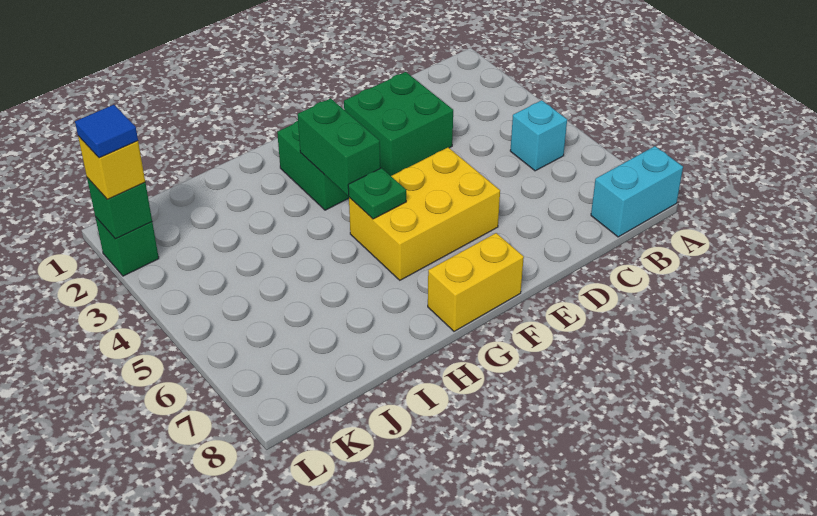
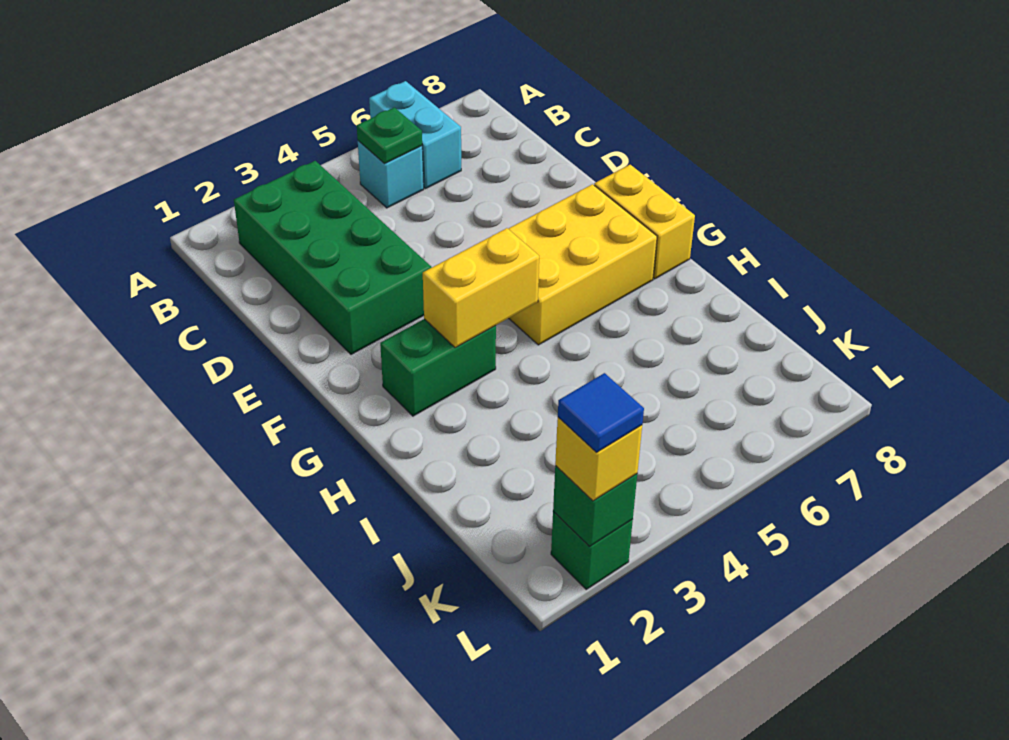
cyan brick A8:B8 level 1 -> cyan brick A6:B6 level 1
green brick D2:E3 level 1 -> green brick B2:E3 level 1
yellow brick E5:G6 level 1 -> yellow brick F5:G7 level 1
green brick G3:G4 level 2 -> yellow brick G3:G4 level 2
green plate G5 level 2 -> green plate B5 level 2

